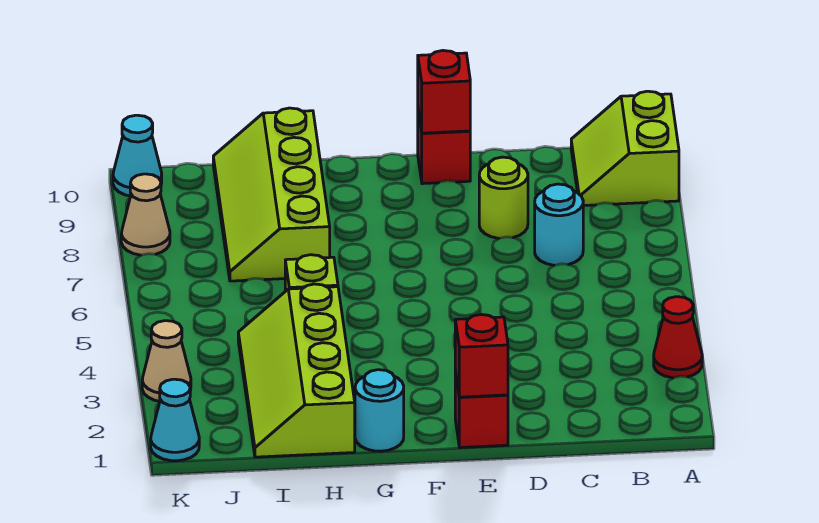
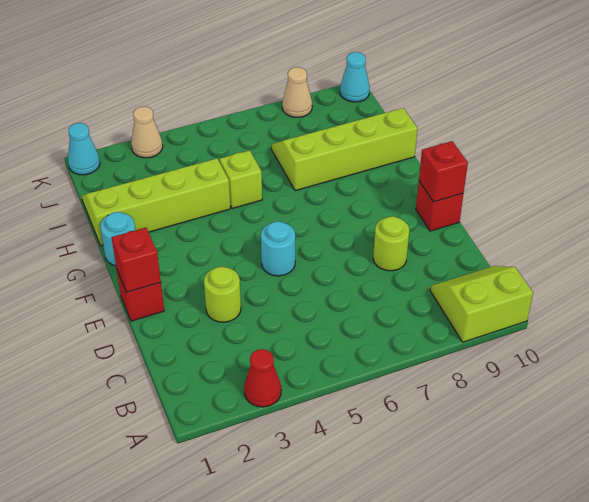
cyan round brick C7 level 1 -> cyan round brick E5 level 1
none -> lime round brick D3 level 1

